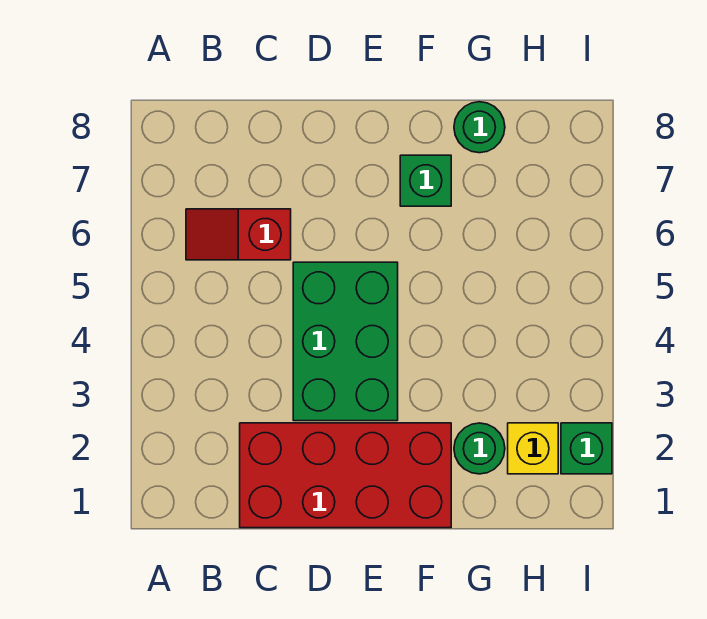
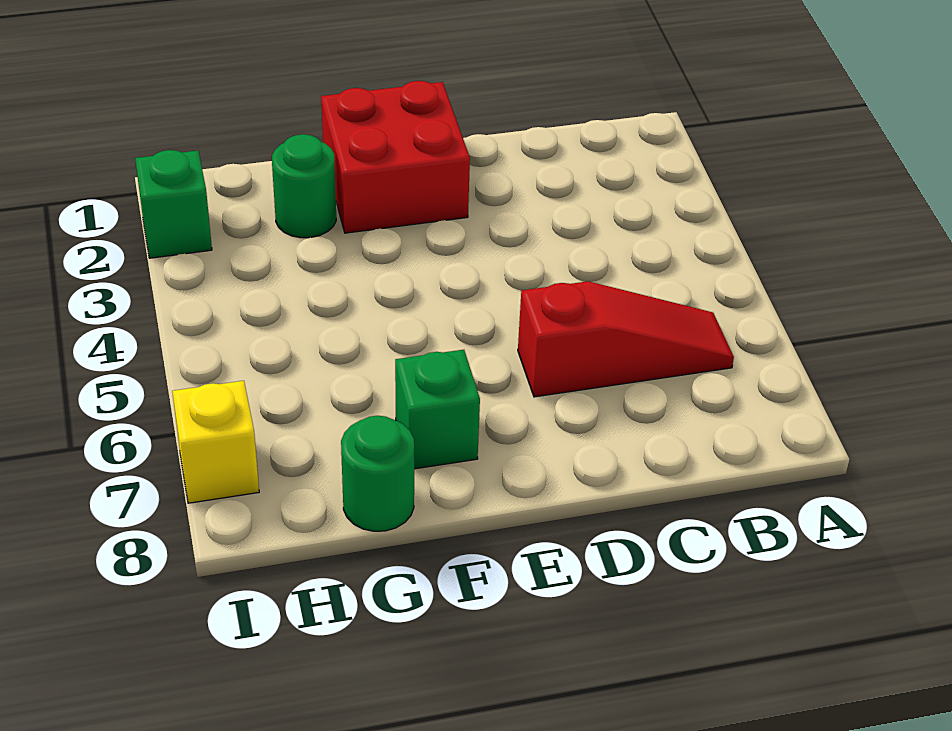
red slope B6:C6 level 1 top C -> red slope B6:D6 level 1 top D
red brick C1:F2 level 1 -> red brick E1:F2 level 1
green brick D3:E5 level 1 -> none
yellow brick H2 level 1 -> yellow brick I7 level 1

